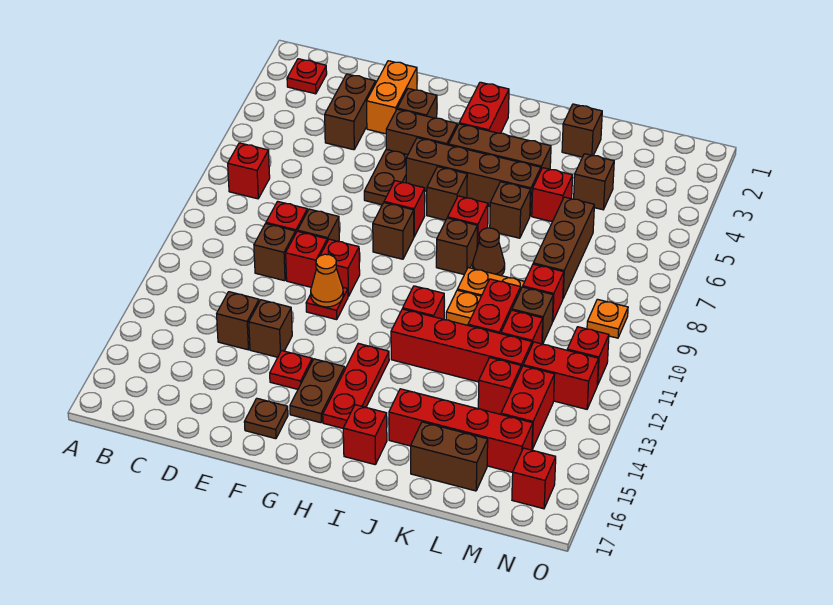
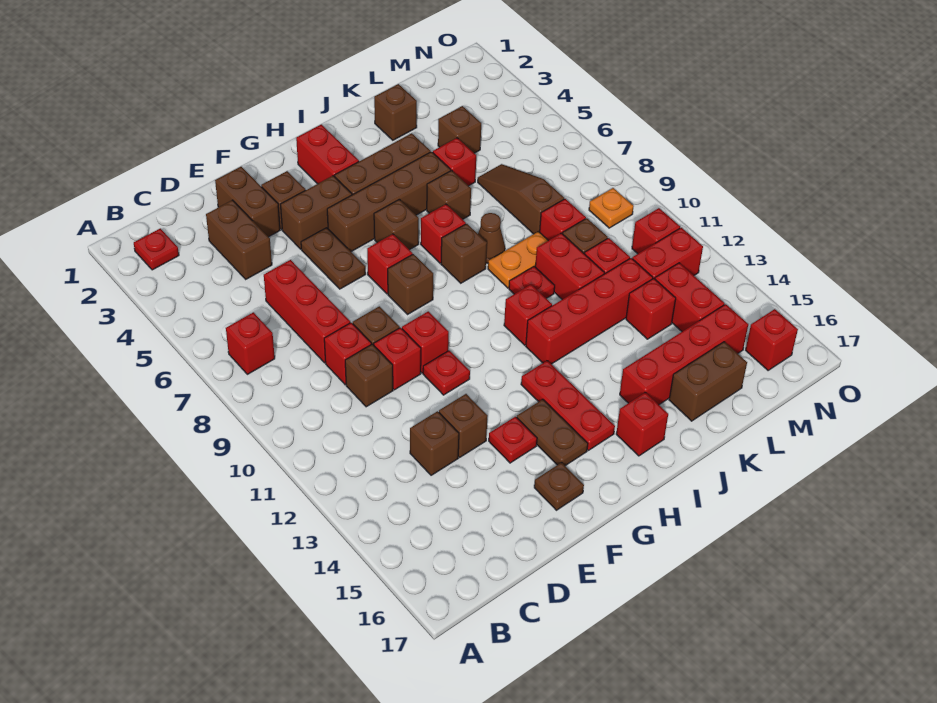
none -> red brick D6:D8 level 1
orange brick E2:E3 level 1 -> brown brick E2:E3 level 1
orange cone F11 level 2 -> none
orange plate J10 level 1 -> red plate J10 level 1
brown brick L6:L8 level 1 -> brown slope L6:L8 level 1 top 8

